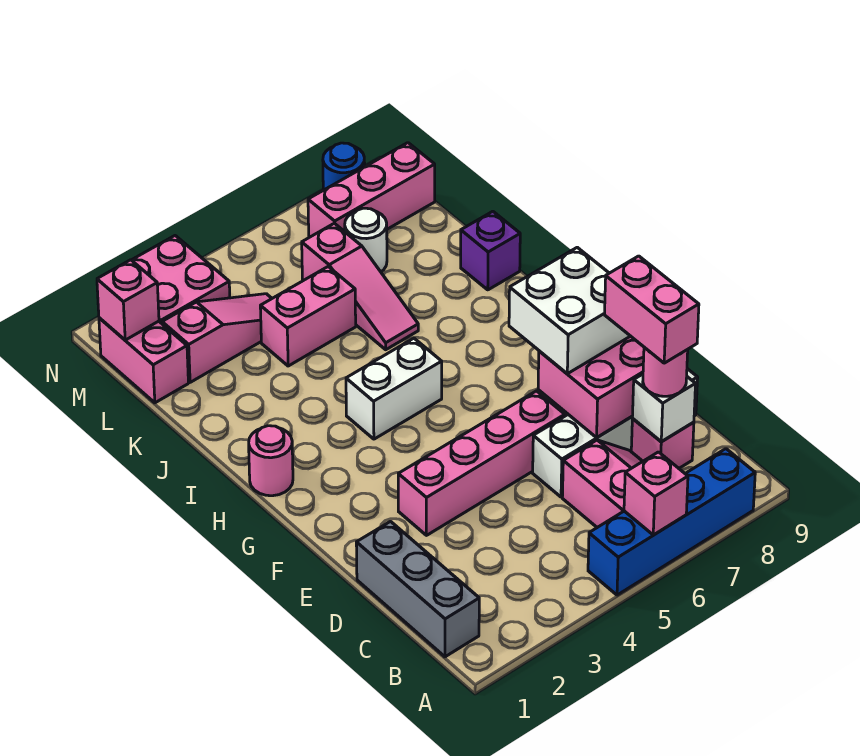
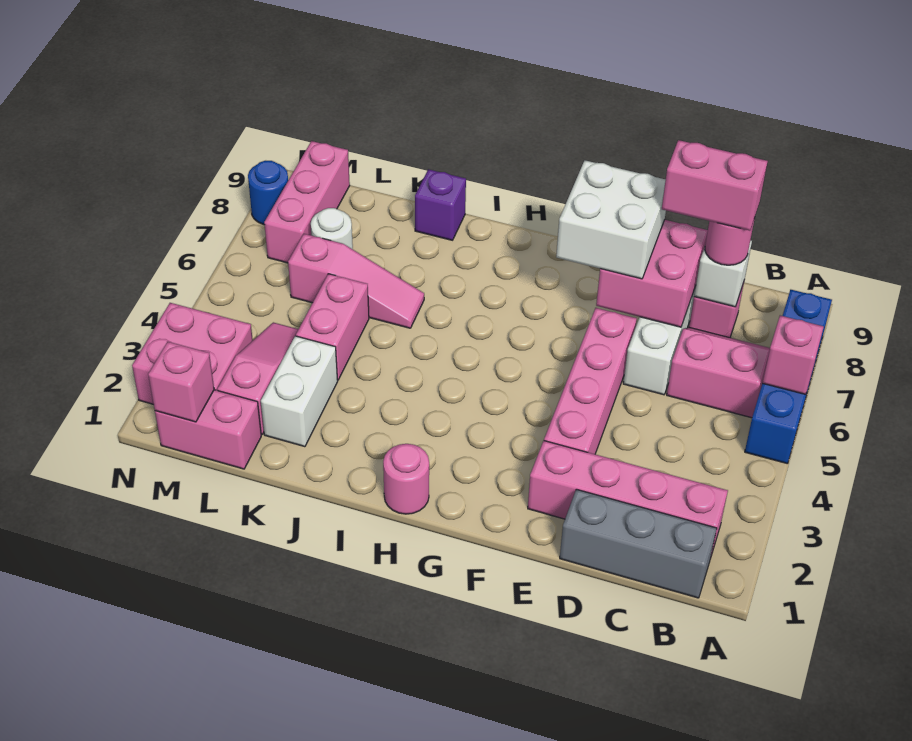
none -> pink brick B2:E2 level 1
white brick H4:H5 level 1 -> white brick K2:K3 level 1

